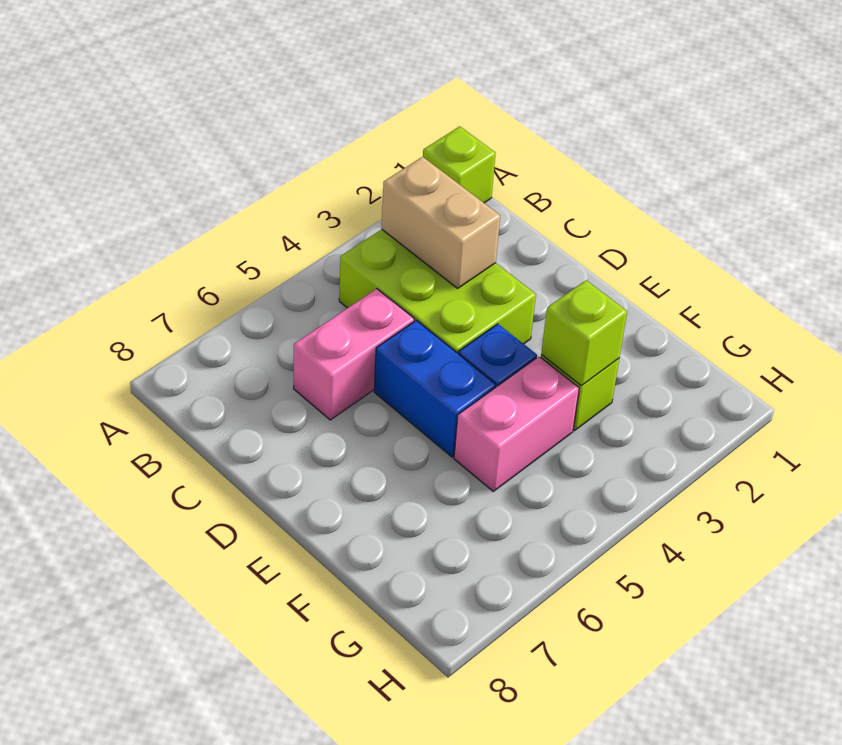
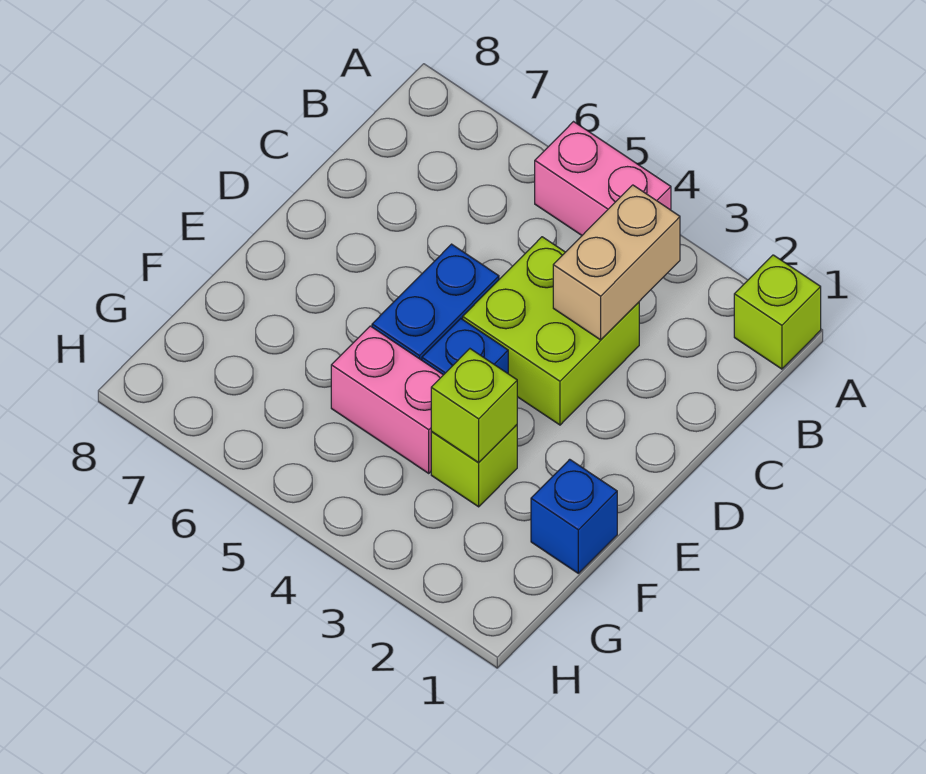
lime brick B3:D4 level 1 -> lime brick C3:D4 level 1
pink brick C5:C6 level 1 -> pink brick A4:A5 level 1
none -> blue brick F1 level 1

